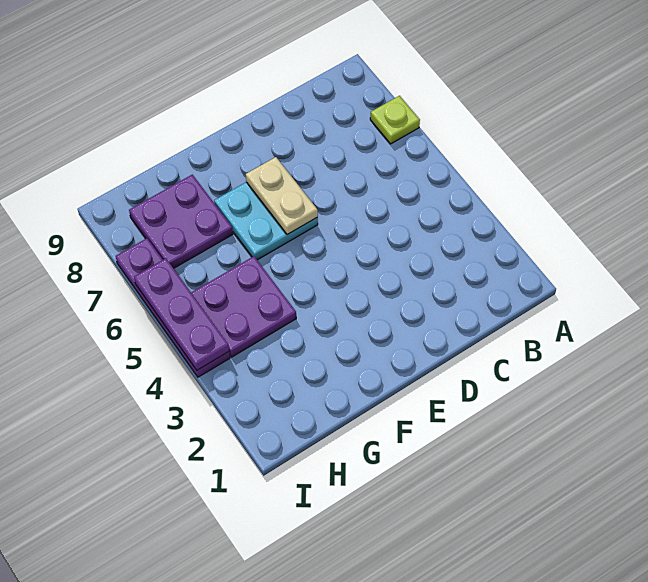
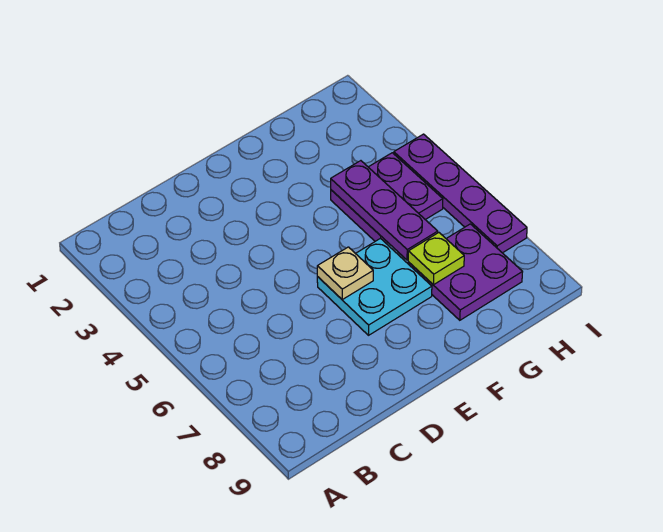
lime plate A7 level 1 -> lime plate G7 level 2
tan plate E6:E7 level 2 -> tan plate E6 level 2
purple plate I4:I6 level 2 -> purple plate G4:G6 level 2

